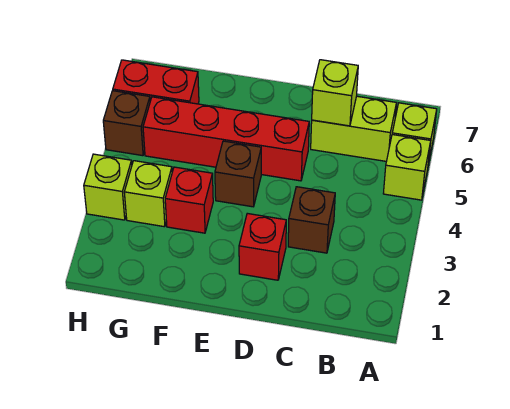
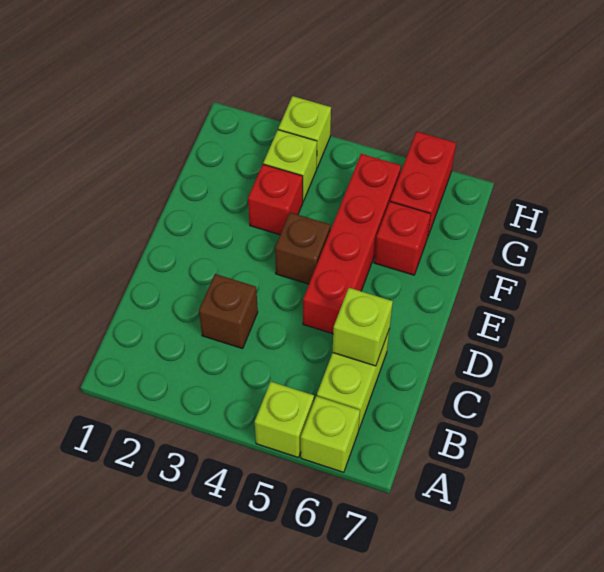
red brick D2 level 1 -> red brick F6 level 1
brown brick H5 level 1 -> none

